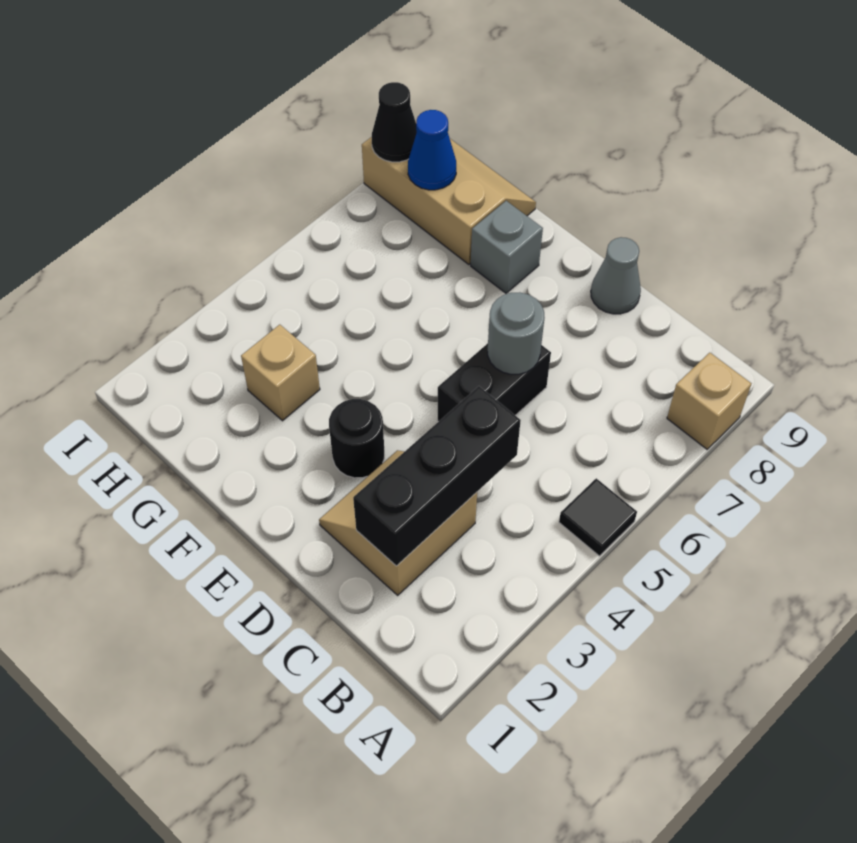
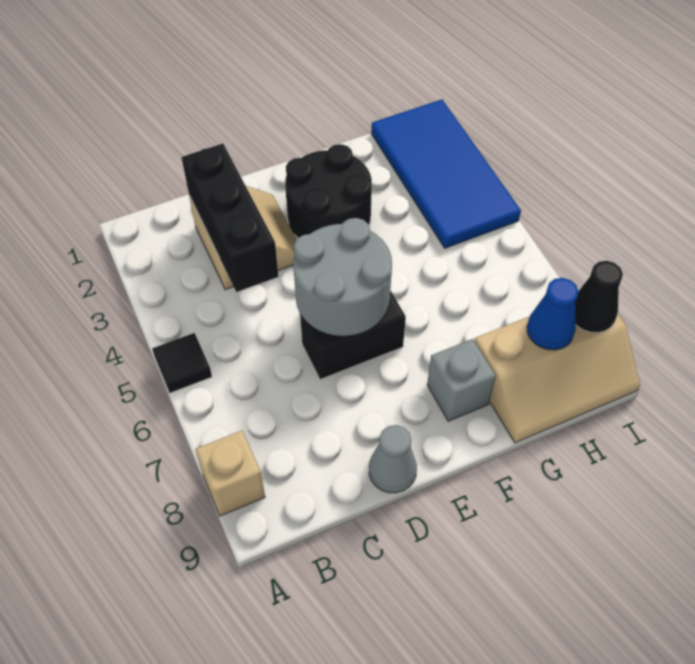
black brick D5:D6 level 1 -> black brick D6:E6 level 1
grey round brick D6 level 2 -> grey round brick D5:E6 level 2
black round brick E3 level 1 -> black round brick E2:F3 level 1
tan brick G3 level 1 -> none
none -> blue tile H1:I4 level 1

